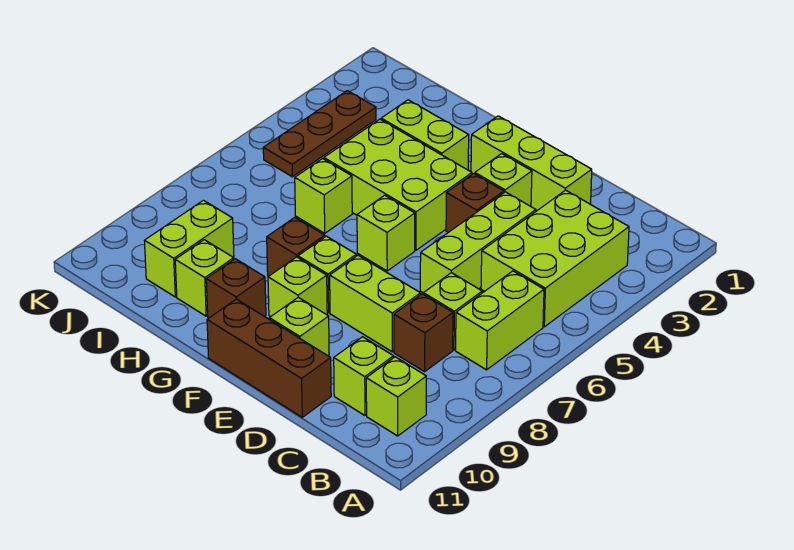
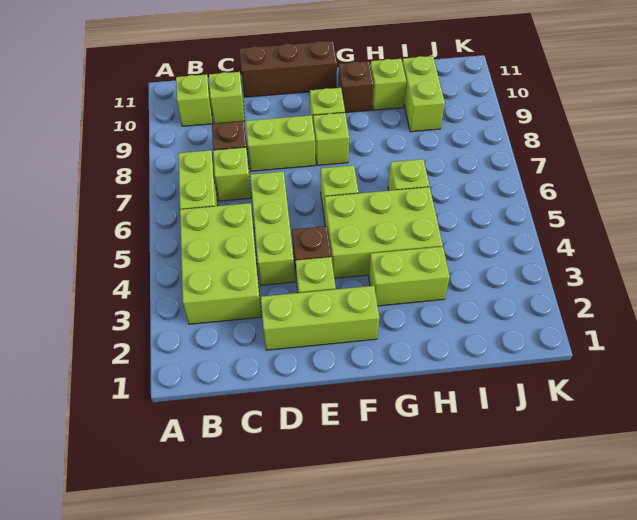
lime brick E10 level 1 -> none
brown brick G8 level 1 -> none
brown plate J3:J5 level 1 -> none

